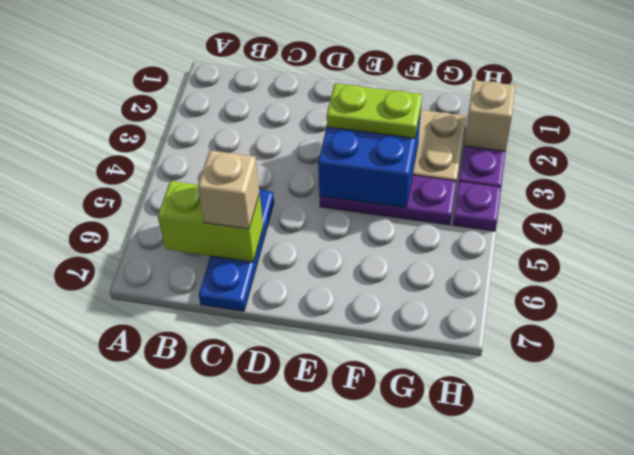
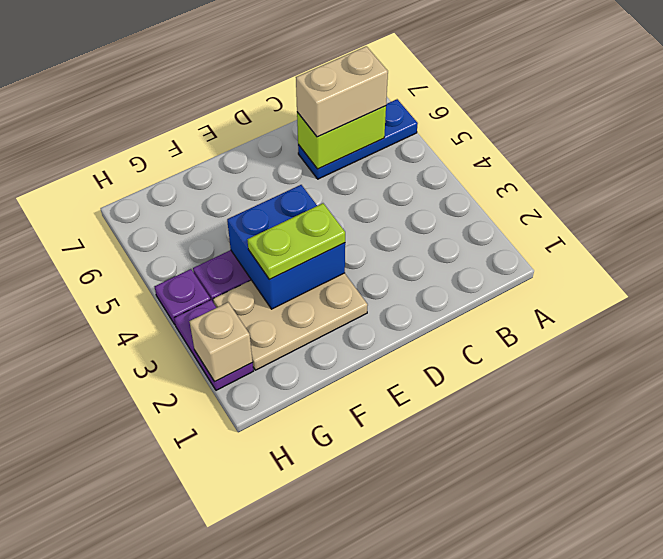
blue plate C5:C7 level 1 -> blue plate A6:C6 level 1
tan brick C6 level 3 -> tan brick B6:C6 level 3

